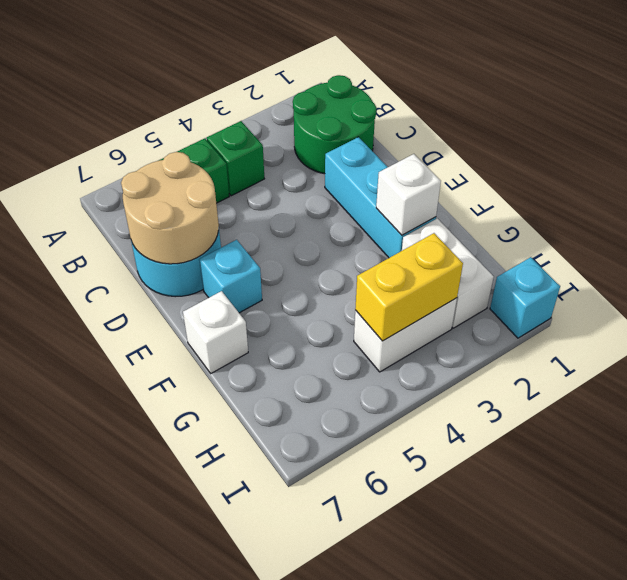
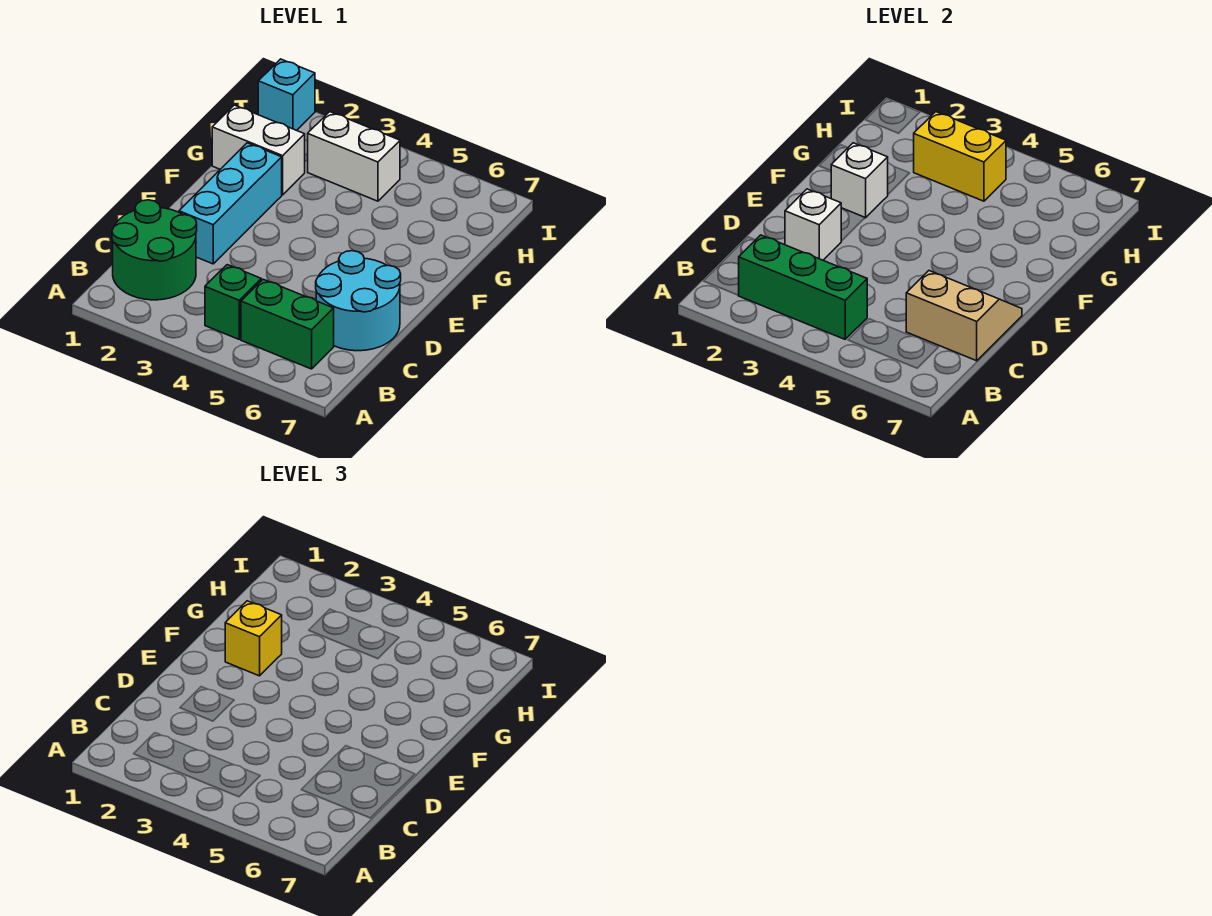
none -> green brick B2:B4 level 2
tan round brick C6:D7 level 2 -> tan slope C6:D7 level 2 top C
cyan brick E6 level 1 -> none
none -> yellow brick F2 level 3
white brick F7 level 1 -> white brick D2 level 2
white brick G2:H2 level 1 -> white brick G1:G2 level 1

